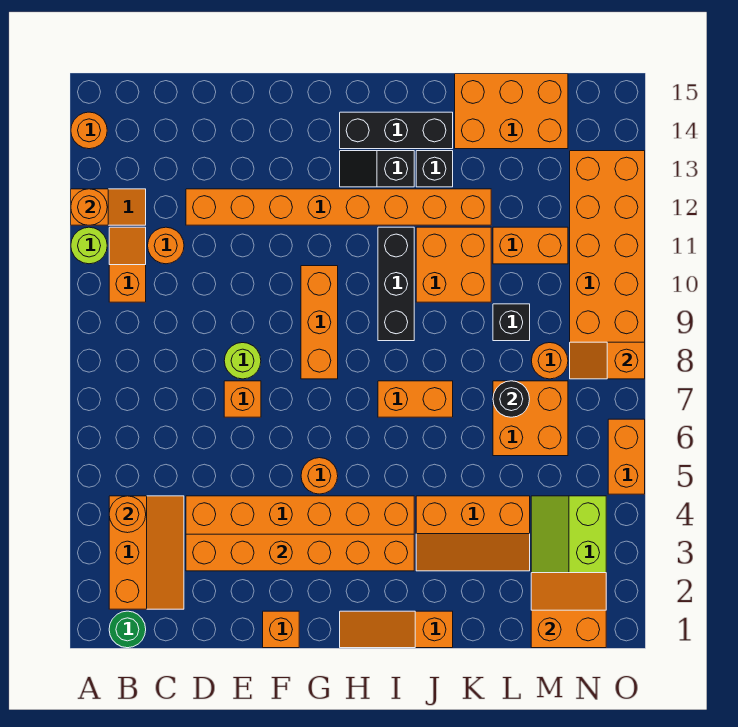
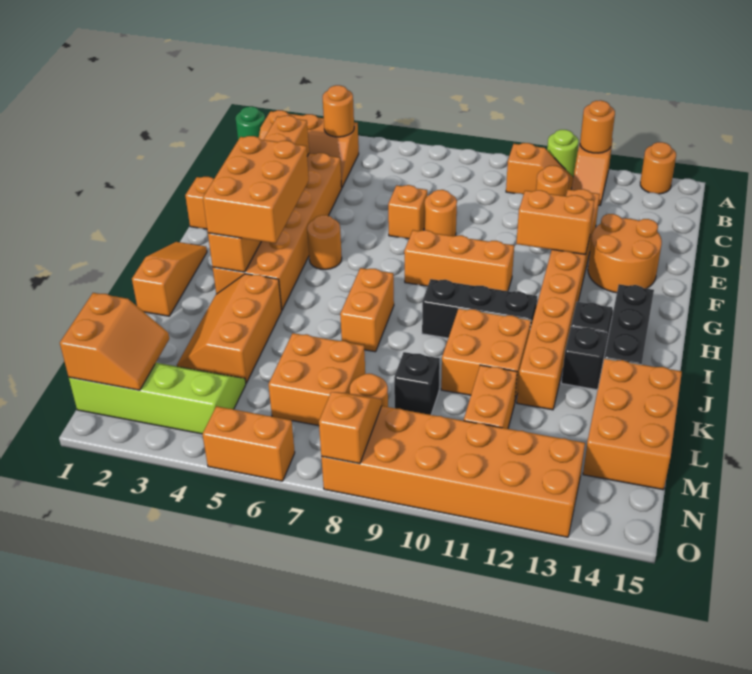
lime round brick E8 level 1 -> orange round brick E8 level 1
none -> orange round brick E13:F14 level 1
none -> orange brick F11:F12 level 2
none -> orange brick G3:I4 level 3
black round brick L7 level 2 -> none

